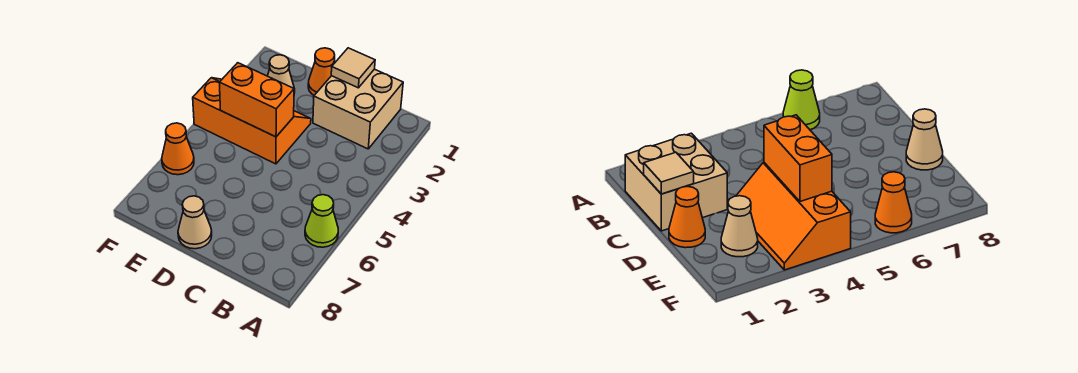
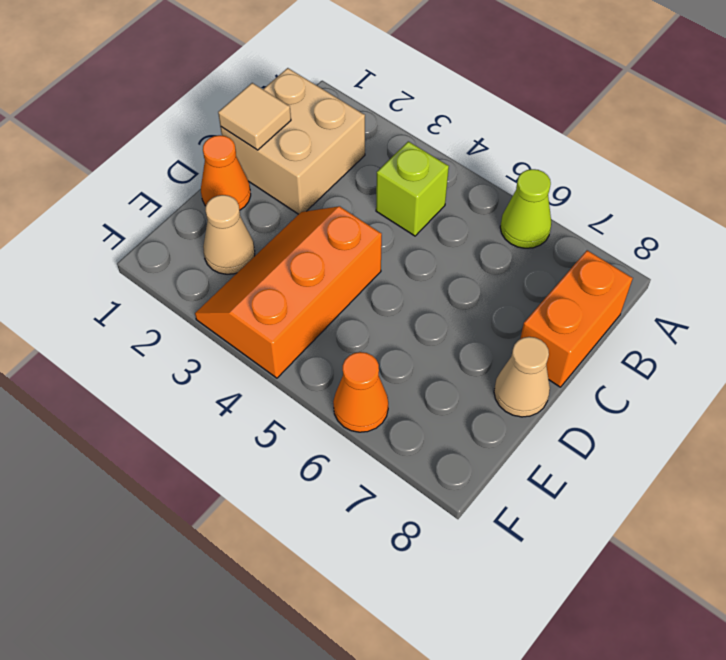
none -> lime brick B4 level 1
orange brick D4:E4 level 2 -> orange brick B8:C8 level 1

